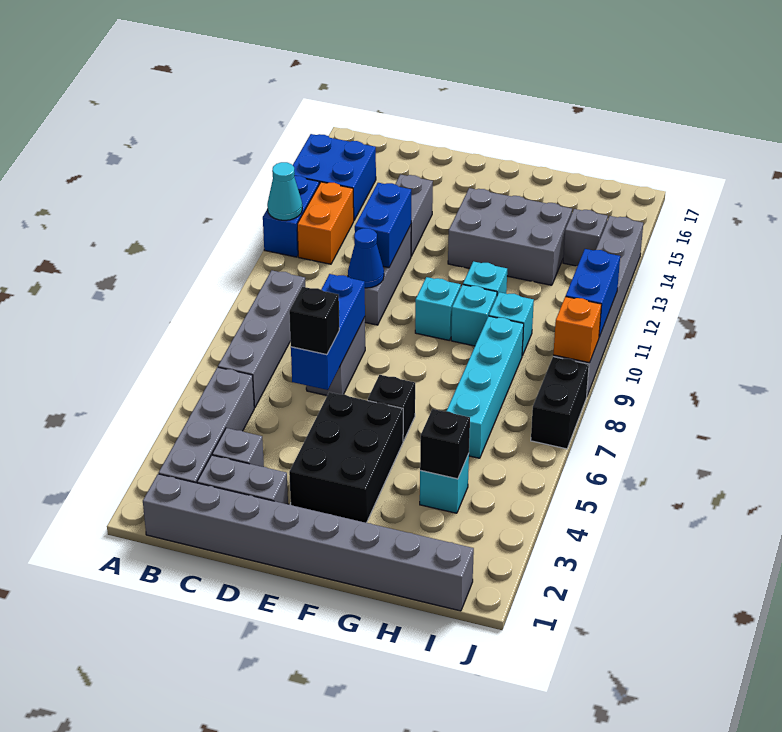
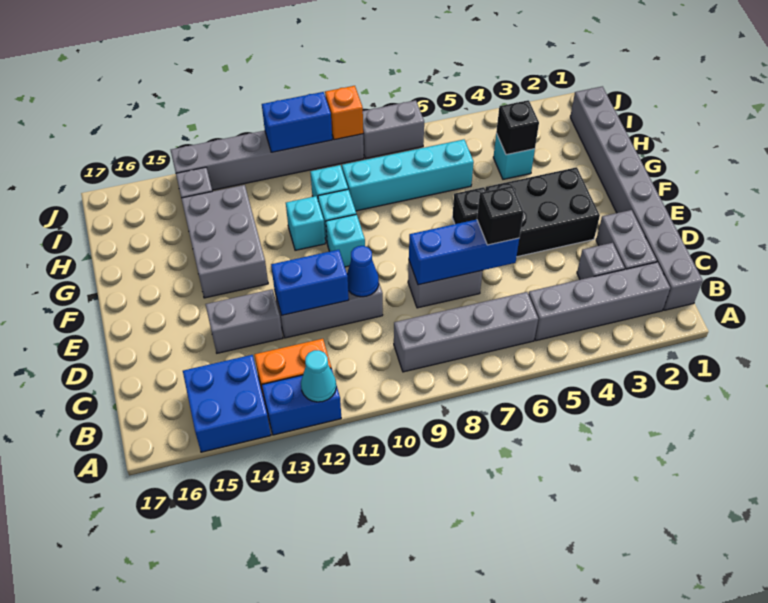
black brick J7:J8 level 1 -> grey brick J7:J8 level 1

